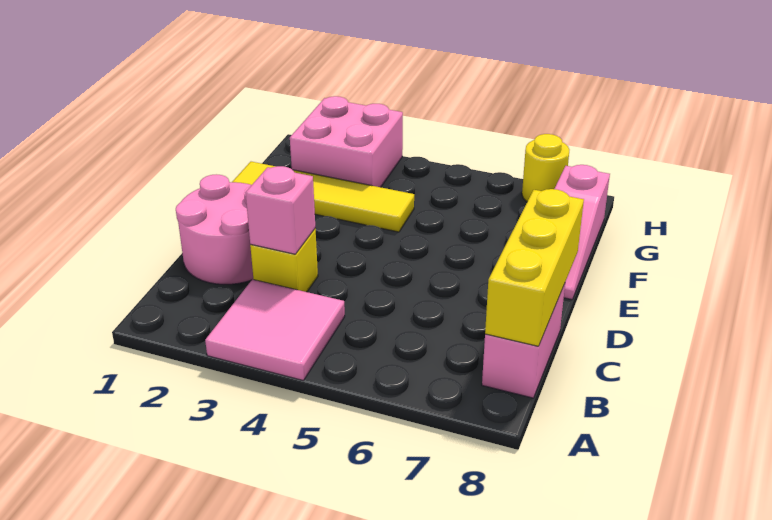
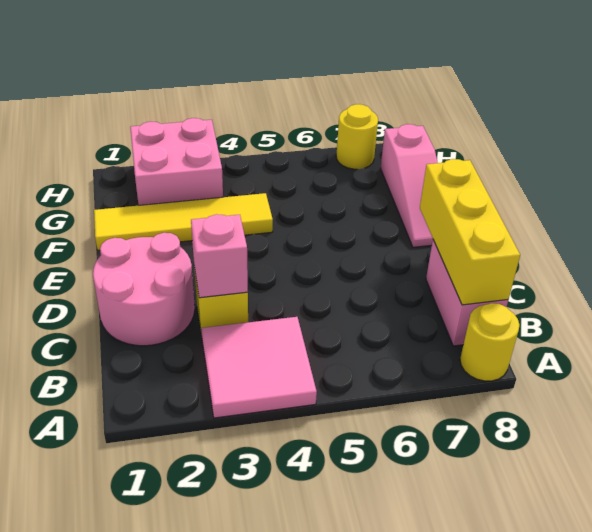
none -> yellow round brick A8 level 1

